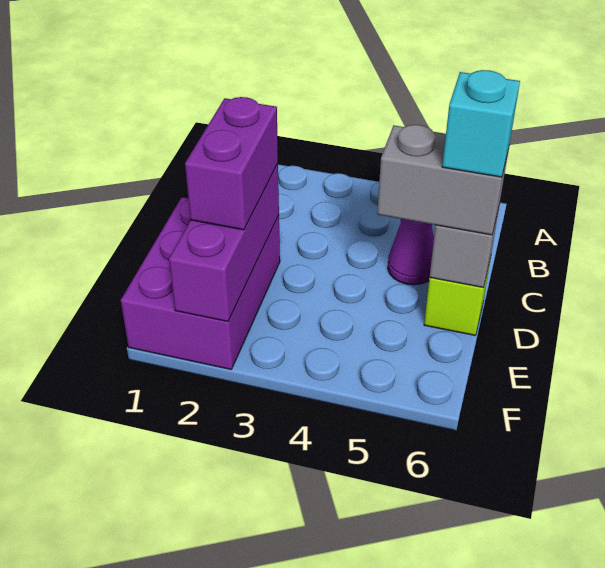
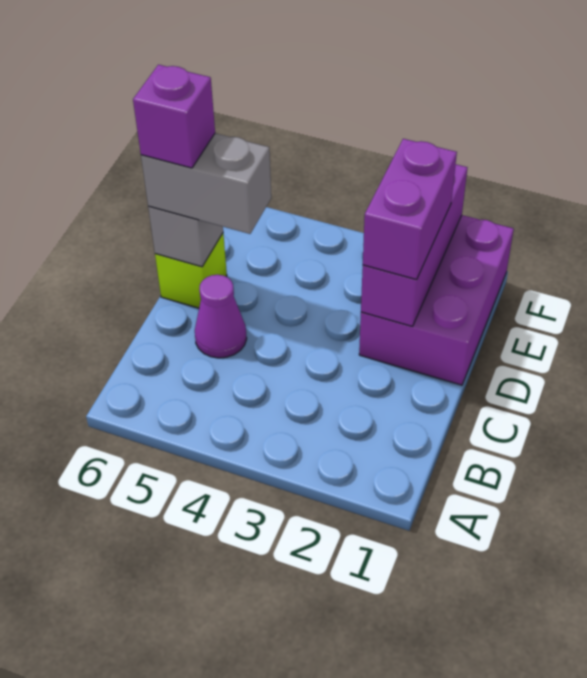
cyan brick D6 level 4 -> purple brick D6 level 4

